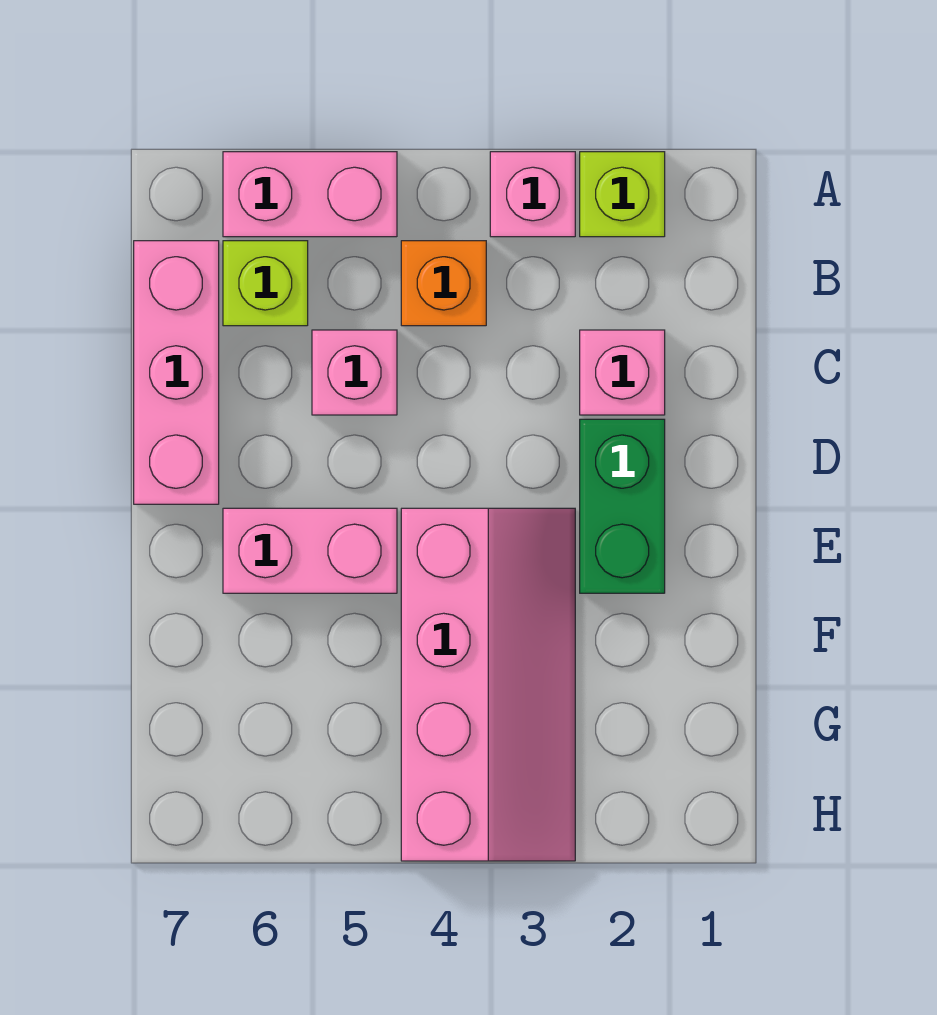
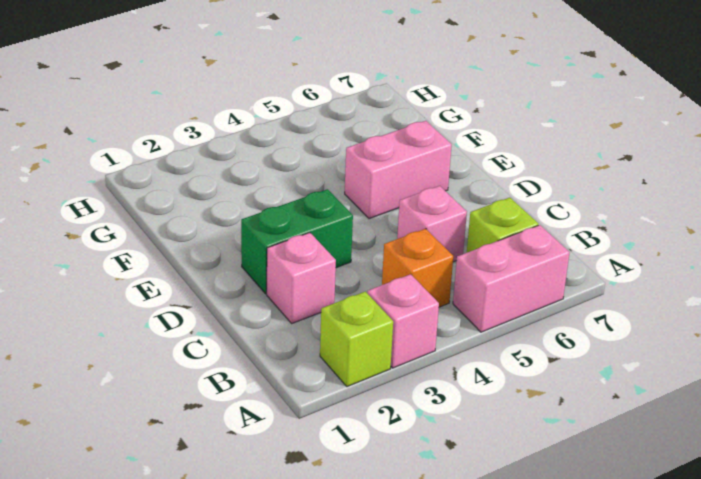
pink brick B7:D7 level 1 -> none
green brick D2:E2 level 1 -> green brick D2:D3 level 1
pink slope E3:H4 level 1 top 4 -> none

